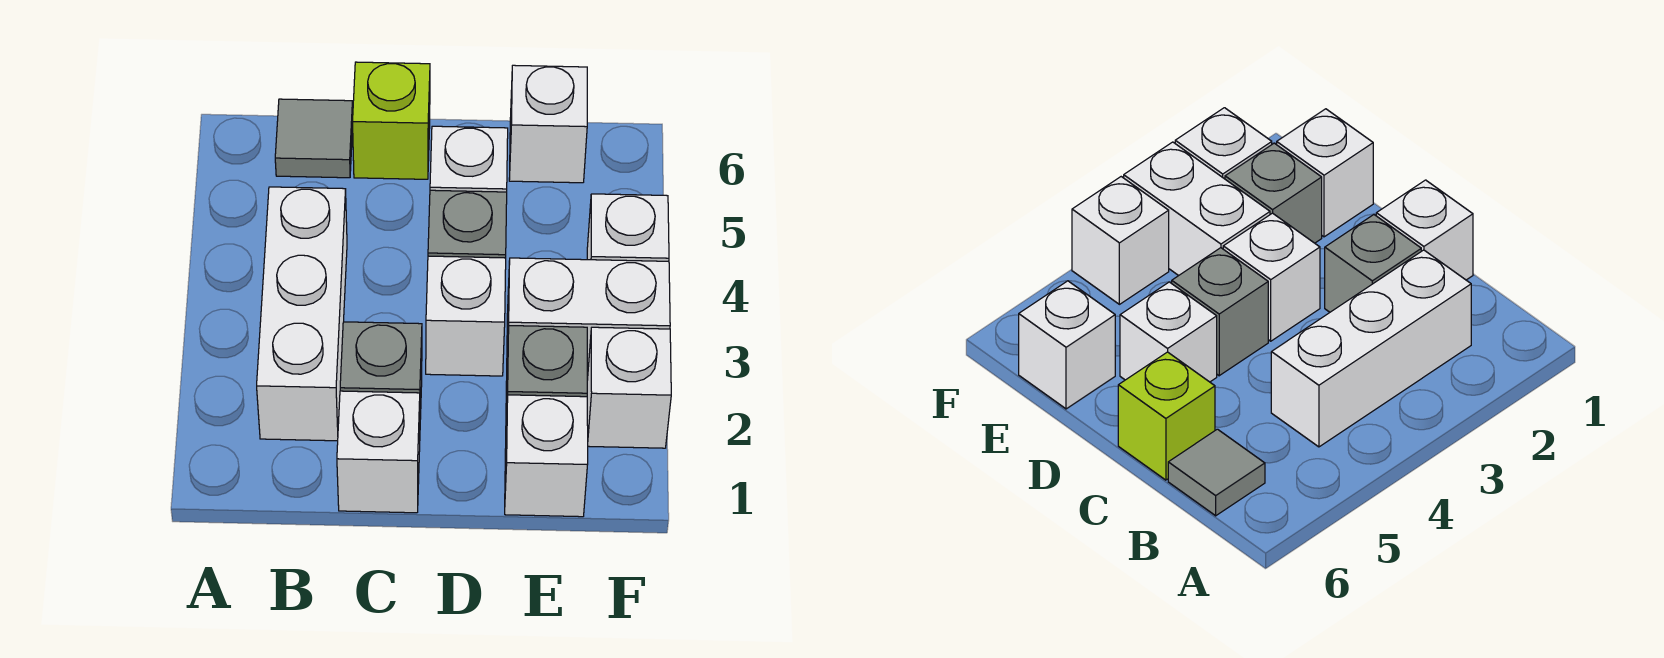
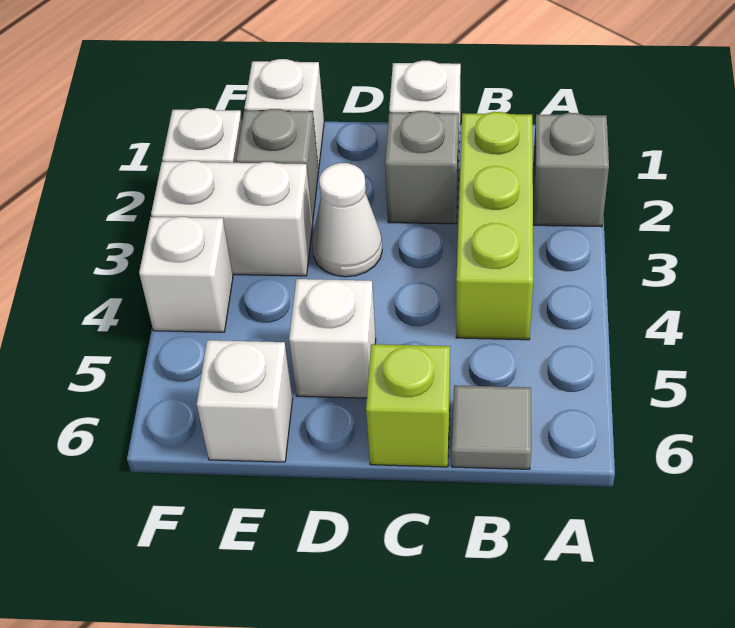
white brick B2:B4 level 1 -> lime brick B2:B4 level 1
white brick D3 level 1 -> white cone D3 level 1
grey brick D4 level 1 -> grey brick A2 level 1

